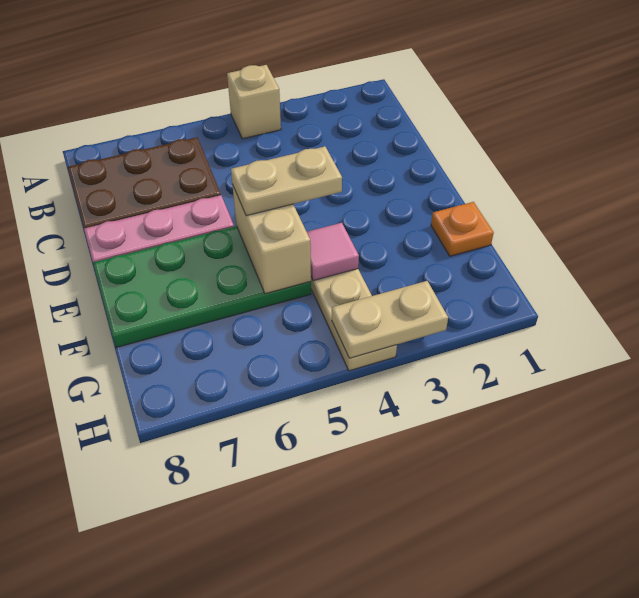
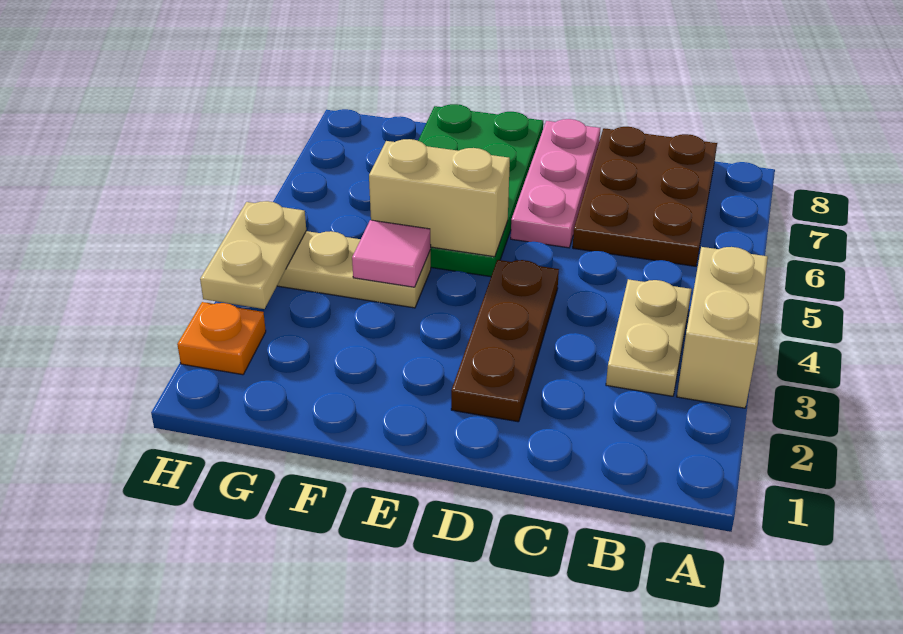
tan brick A4 level 1 -> tan brick A3:A4 level 1
none -> brown plate D2:D4 level 1
tan plate E4:E5 level 3 -> tan plate B3:B4 level 1
orange plate F1 level 1 -> orange plate H2 level 1

